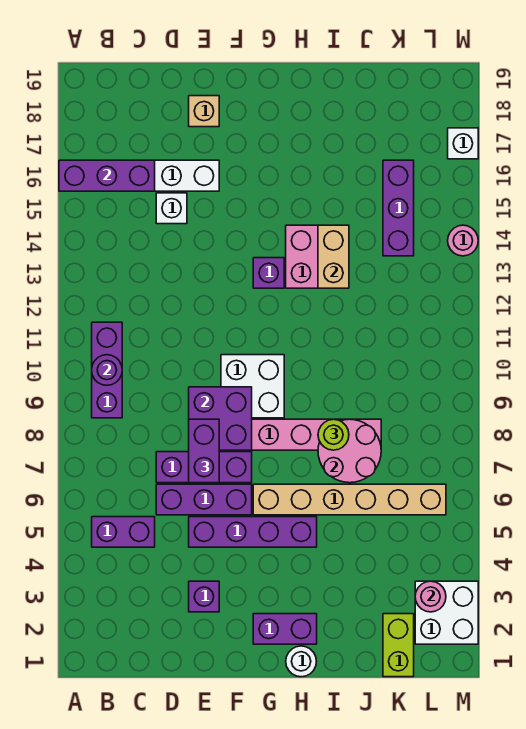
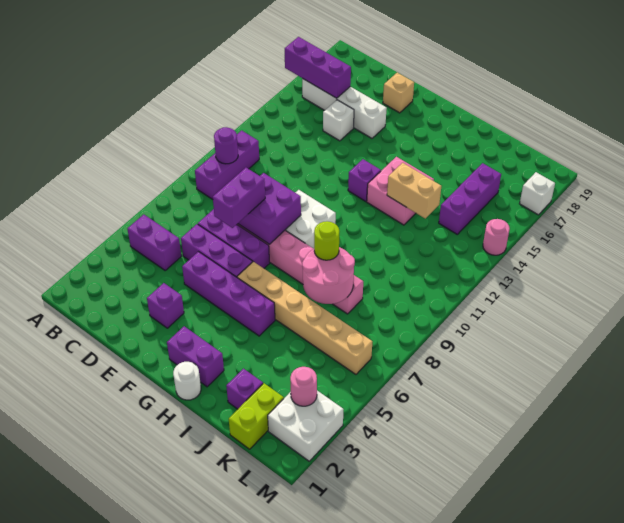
tan brick I13:I14 level 2 -> tan brick I13:J13 level 2
none -> purple brick J2 level 1

